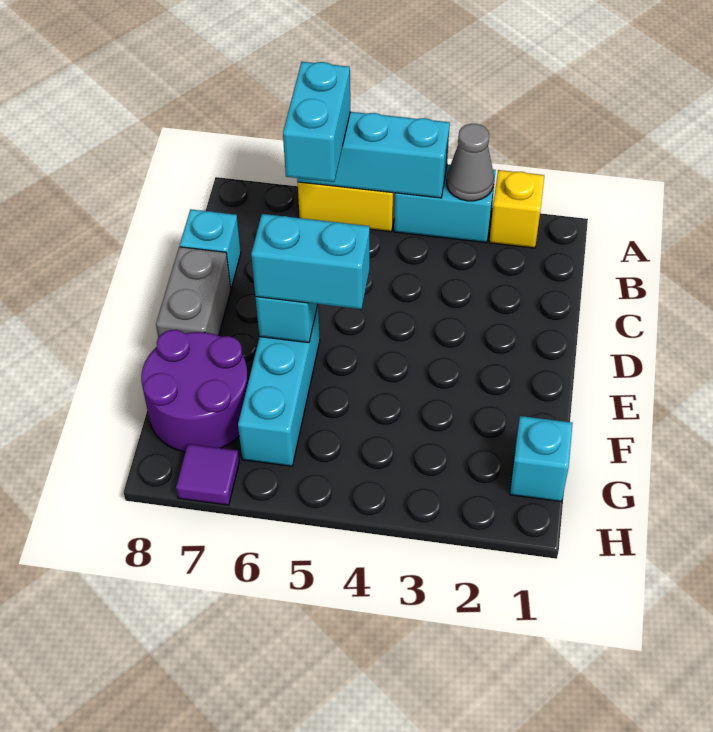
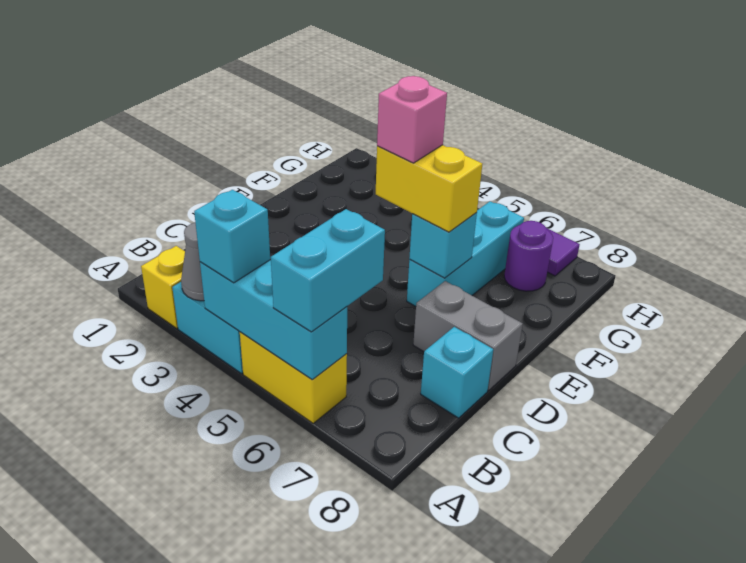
grey brick D8:E8 level 1 -> grey brick D7:D8 level 1
cyan brick E5:E6 level 3 -> yellow brick E5:E6 level 3
none -> pink brick E5 level 4
purple round brick F7:G8 level 1 -> purple round brick G7 level 1
cyan brick G1 level 1 -> cyan brick A4 level 3

